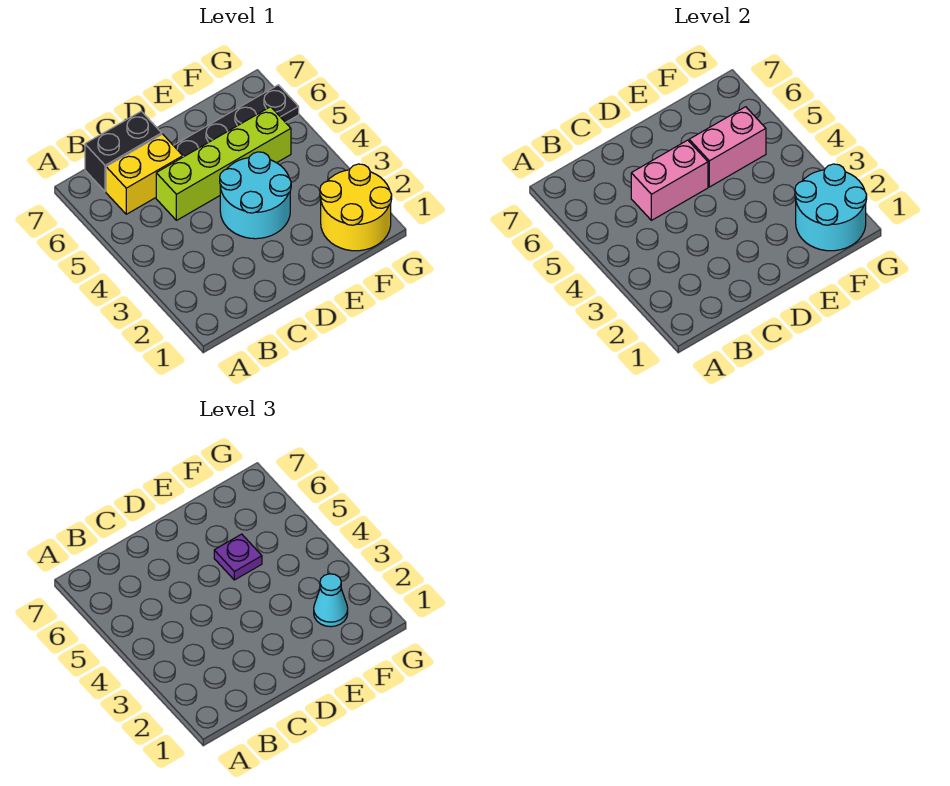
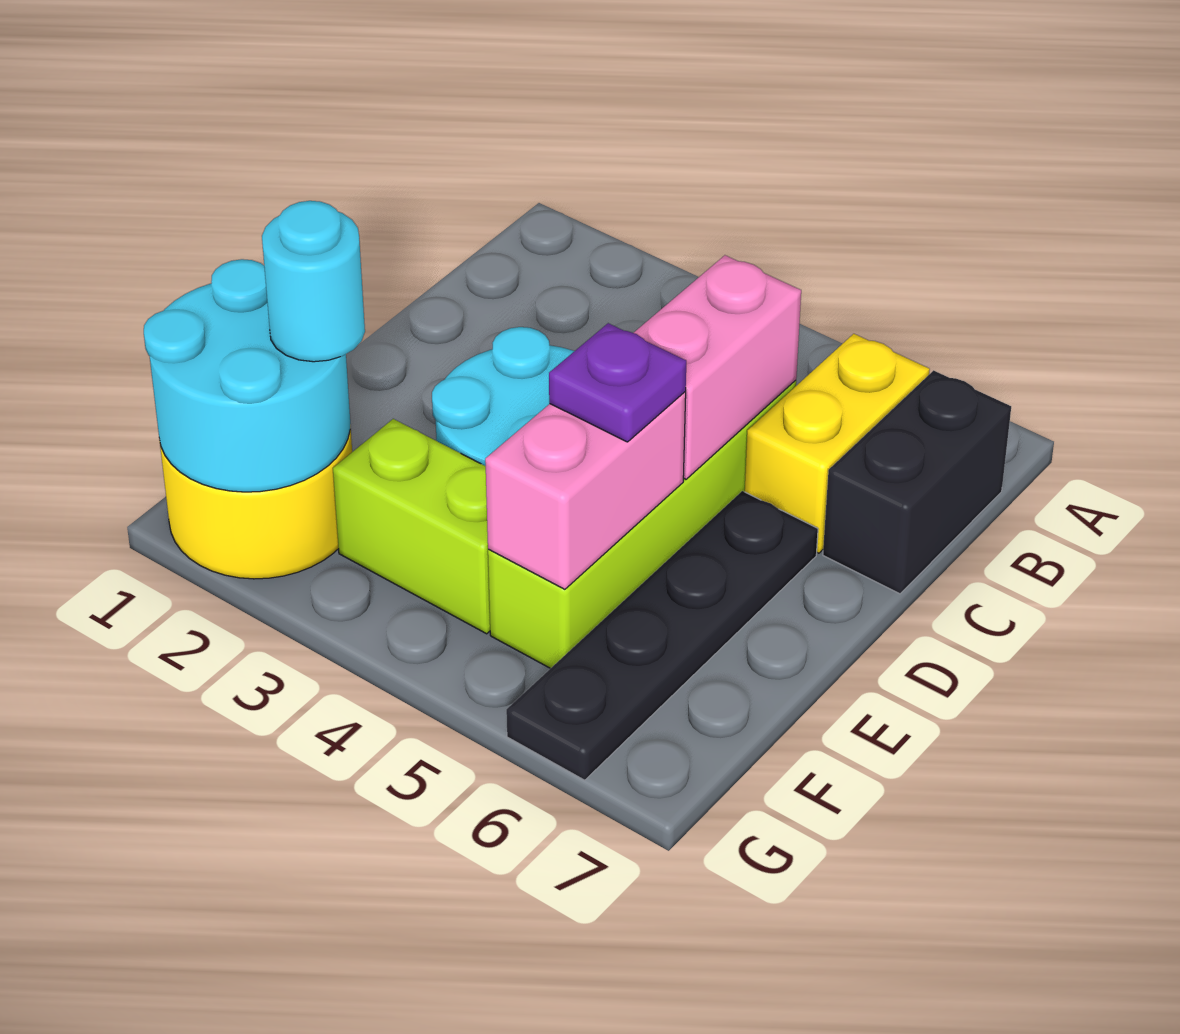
cyan cone F2 level 3 -> cyan round brick F2 level 3
none -> lime brick F3:F4 level 1

